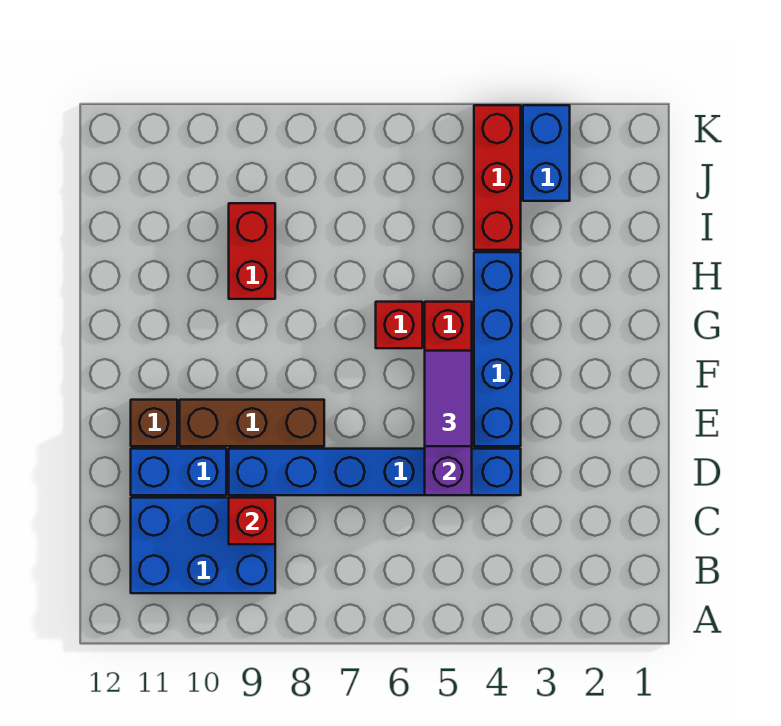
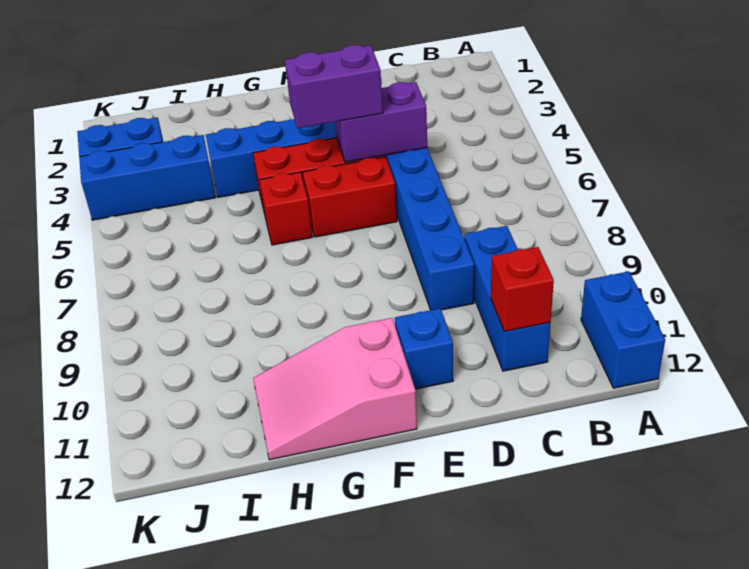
blue brick B9:C11 level 1 -> blue brick C9:C11 level 1
red brick C9 level 2 -> red brick C11 level 2
blue brick D10:D11 level 1 -> blue brick A11:A12 level 1
purple tile E5:F5 level 3 -> purple brick E5:F5 level 3
brown brick E8:E10 level 1 -> none
brown brick E11 level 1 -> blue brick E11 level 1
none -> pink slope F11:H12 level 1 top F
red brick H9:I9 level 1 -> red brick E6:F6 level 1
red brick I4:K4 level 1 -> blue brick I4:K4 level 1

